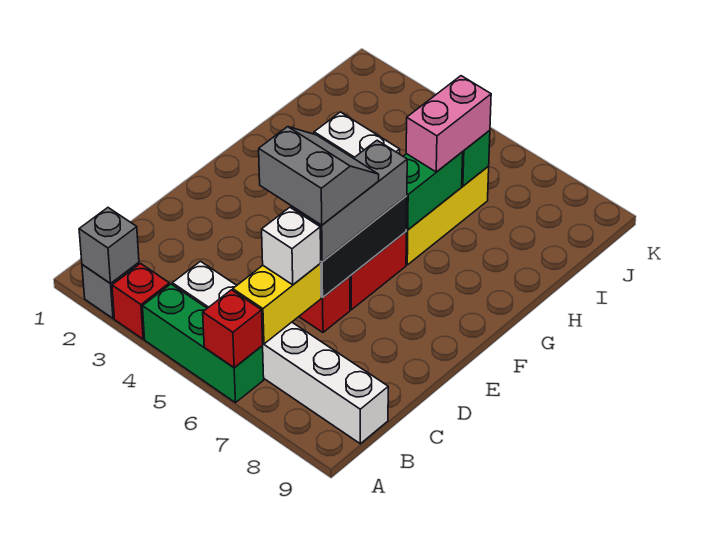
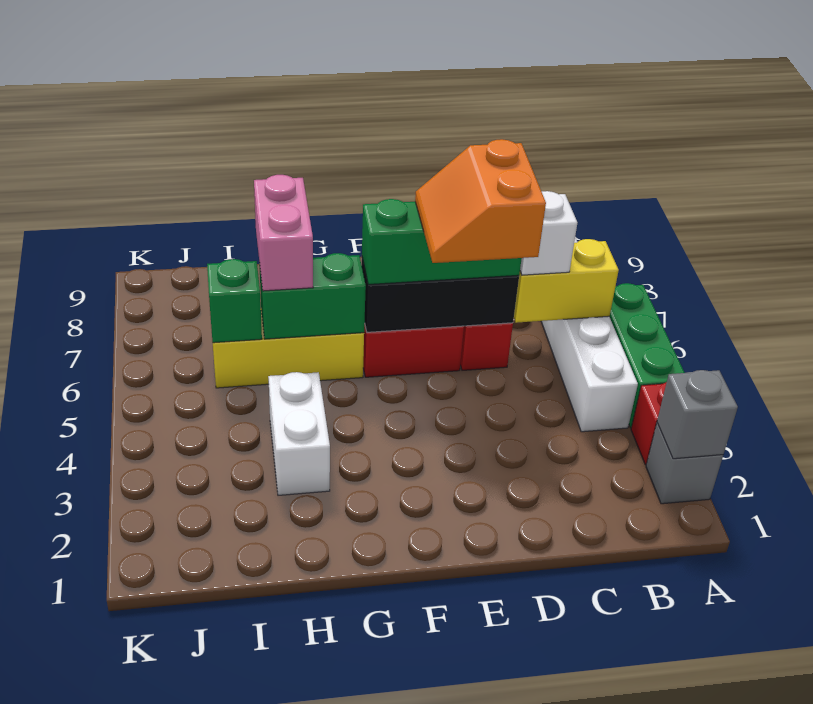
red brick A6 level 2 -> none
grey slope D5:E6 level 4 top D -> orange slope D5:E6 level 4 top D
grey brick D6:F6 level 3 -> green brick D6:F6 level 3
pink brick H6:I6 level 3 -> pink brick H6:H7 level 3

